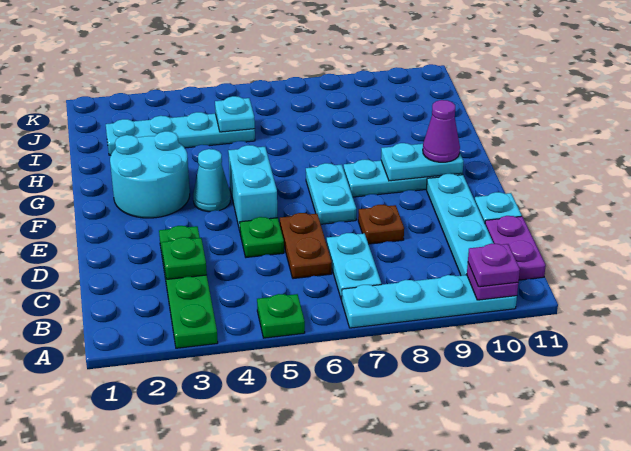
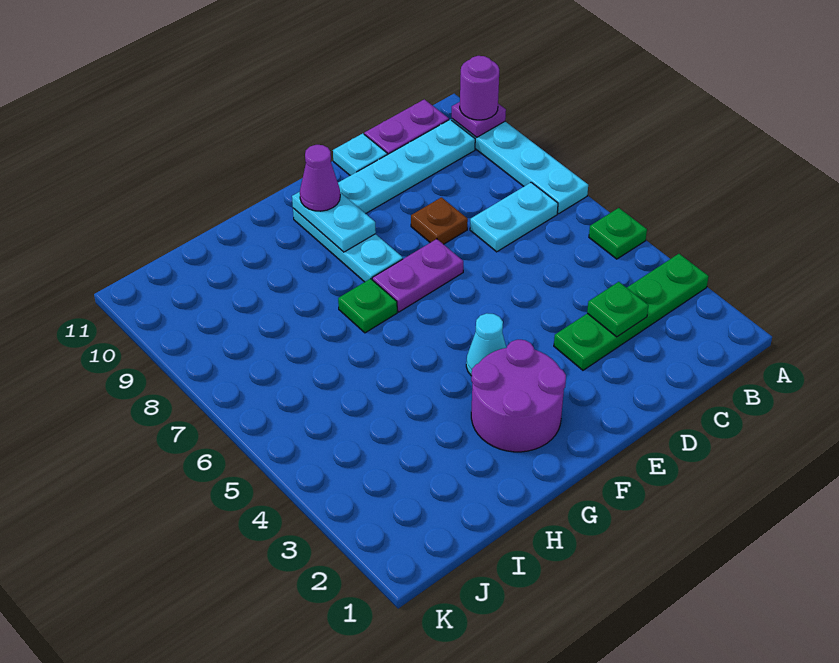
purple plate A10 level 3 -> purple round brick A10 level 3
brown plate C6:D6 level 1 -> none
green plate D5 level 1 -> green plate G7 level 1
cyan brick E5:F5 level 1 -> none
cyan plate E7:F7 level 1 -> purple plate E7:F7 level 1
cyan round brick F2:G3 level 1 -> purple round brick F2:G3 level 1
cyan plate I2:I5 level 1 -> none
cyan plate I5 level 2 -> none

